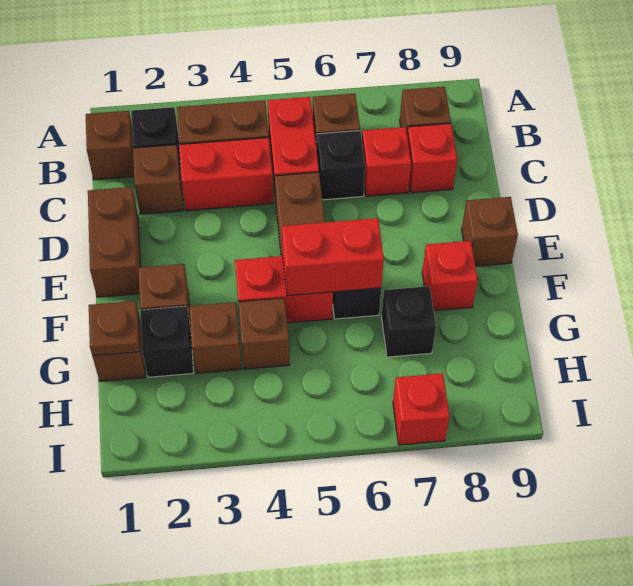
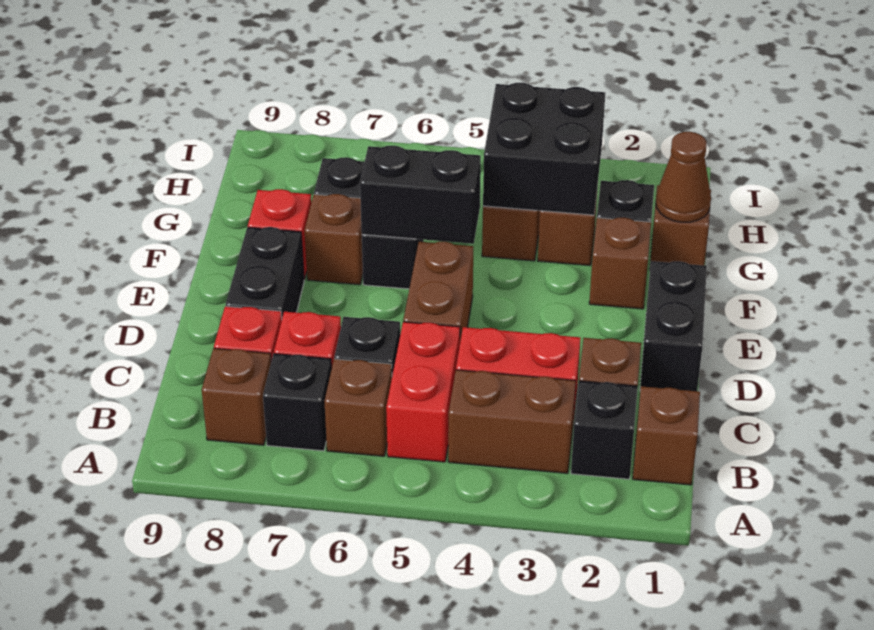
none -> black brick B7 level 1
brown brick D1:E1 level 1 -> black brick D1:E1 level 1
none -> black brick D8:E8 level 1
brown brick E9 level 1 -> brown brick F7 level 1
red brick F4:F5 level 1 -> none
red brick F5:F6 level 2 -> black brick F5:F6 level 2
brown plate G1 level 2 -> brown cone G1 level 2
none -> black brick G3:H4 level 2
red brick I7 level 1 -> none

